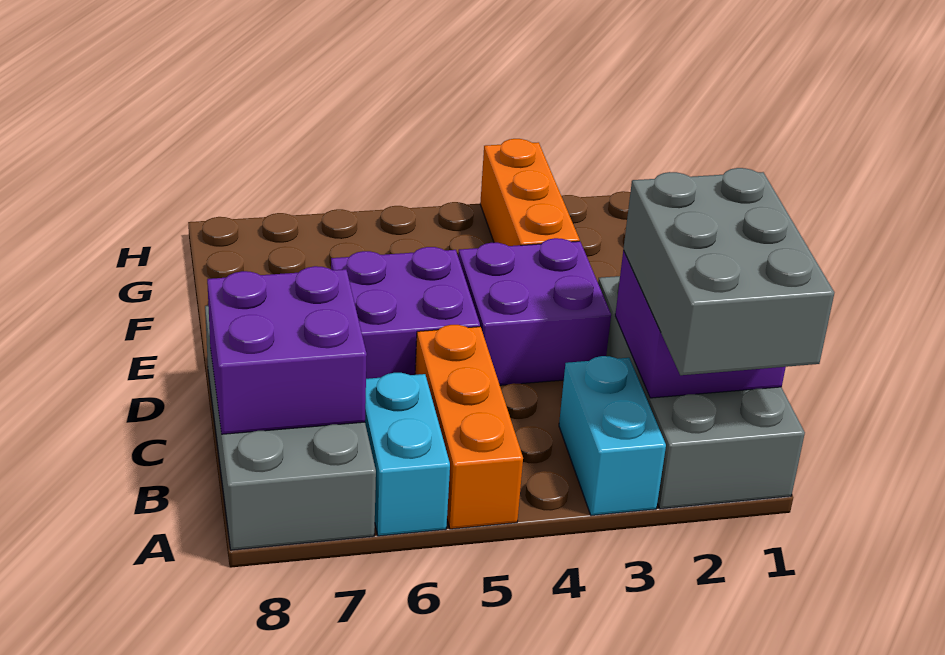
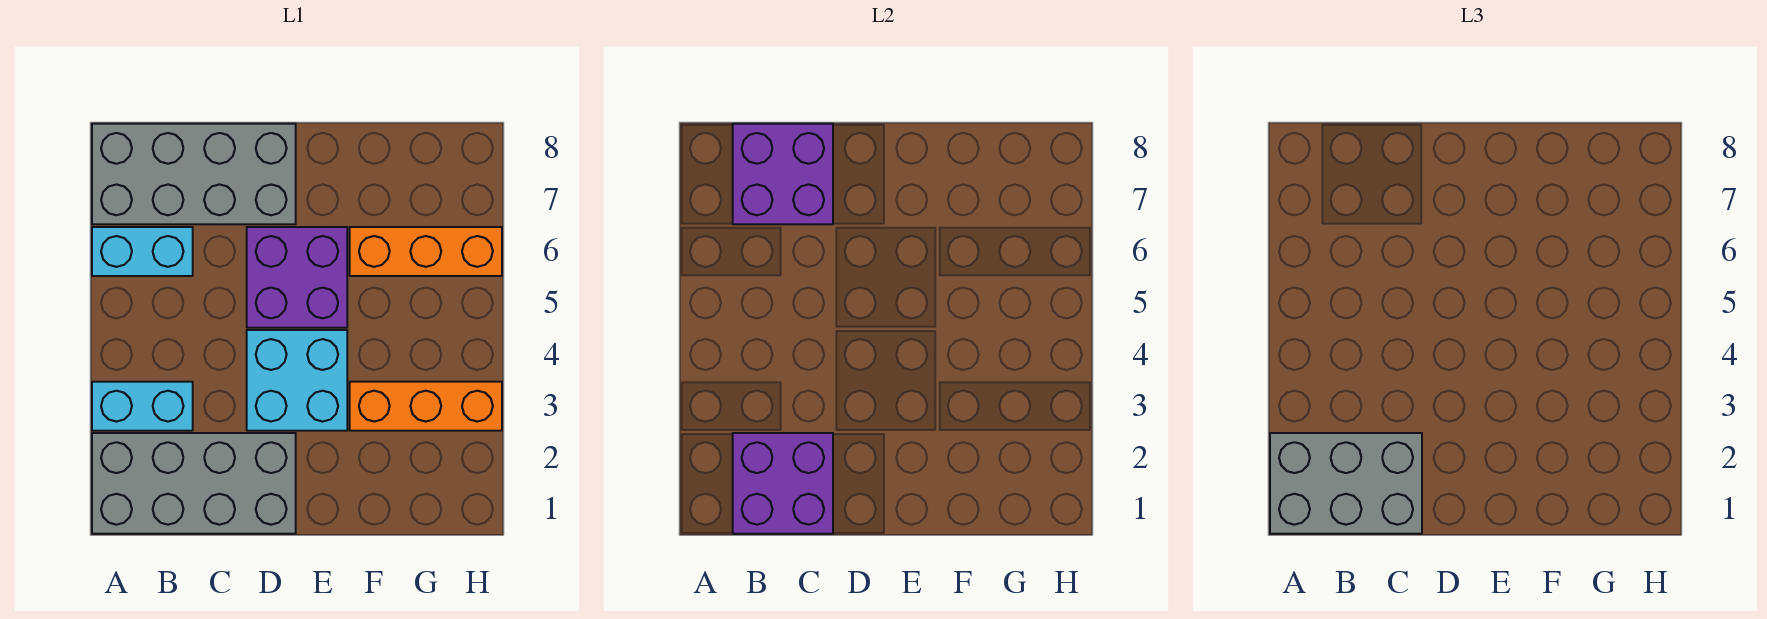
orange brick A5:C5 level 1 -> orange brick F6:H6 level 1
purple brick D3:E4 level 1 -> cyan brick D3:E4 level 1

